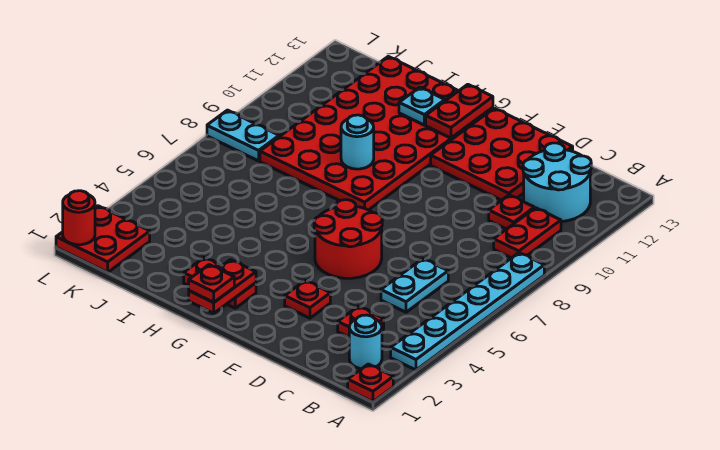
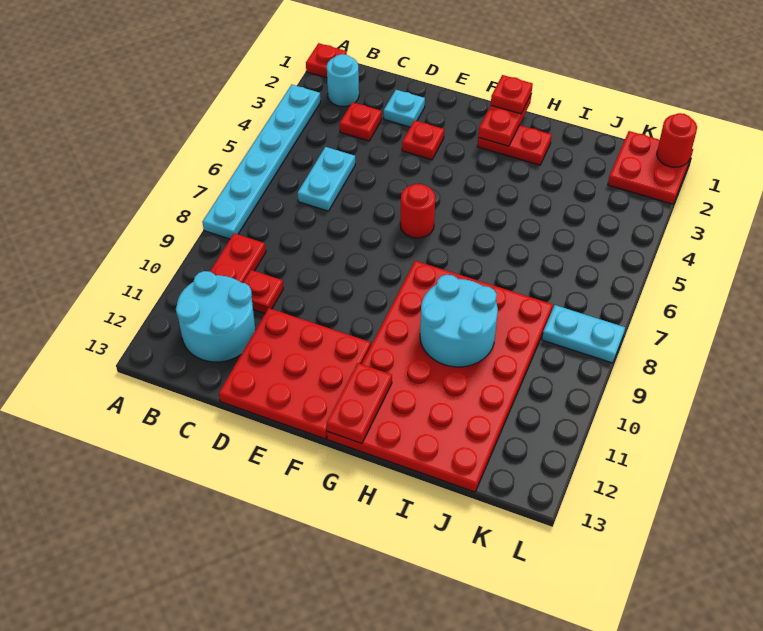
red round brick E5:F6 level 1 -> red round brick F6 level 1
cyan round brick H9 level 2 -> cyan round brick H9:I10 level 2
cyan plate H12 level 2 -> cyan plate D2 level 1

